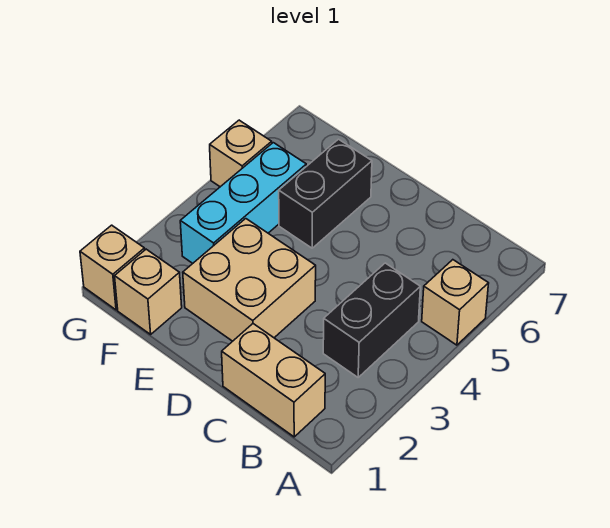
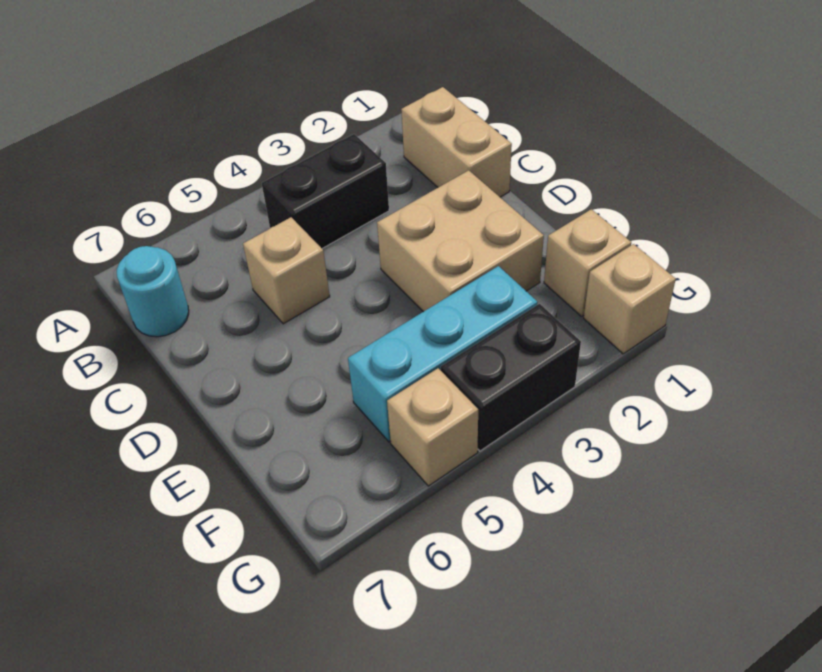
tan brick A5 level 1 -> tan brick C5 level 1
none -> cyan round brick B7 level 1
black brick E5:E6 level 1 -> black brick G3:G4 level 1

